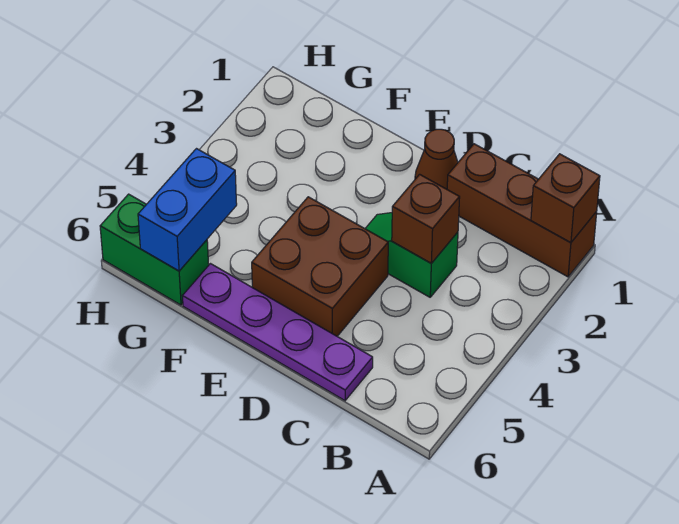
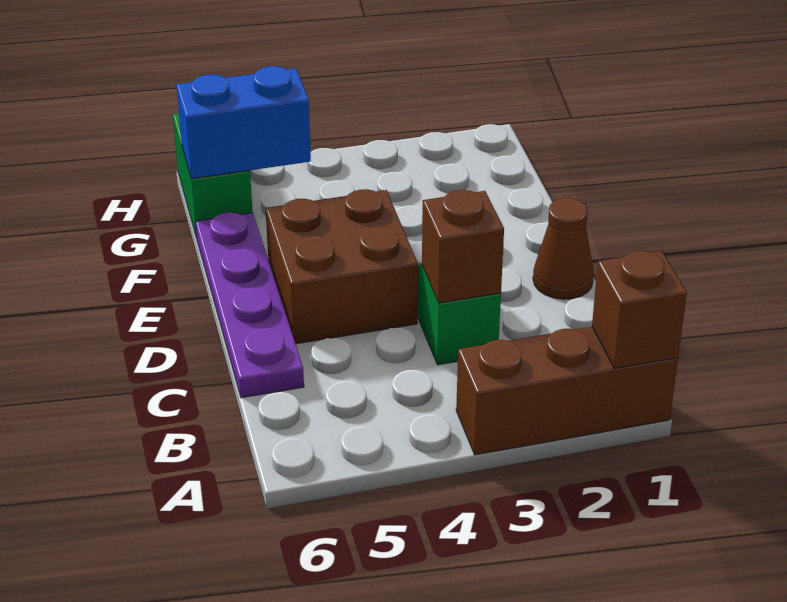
brown brick A1:C1 level 1 -> brown brick A1:A3 level 1

